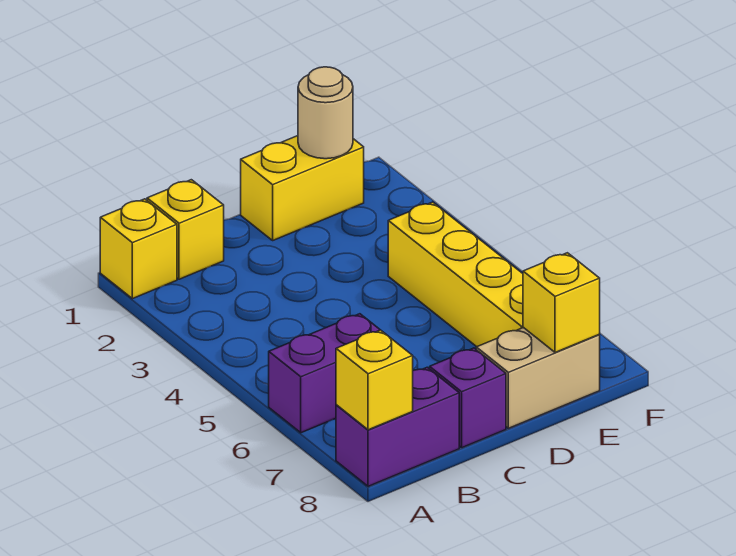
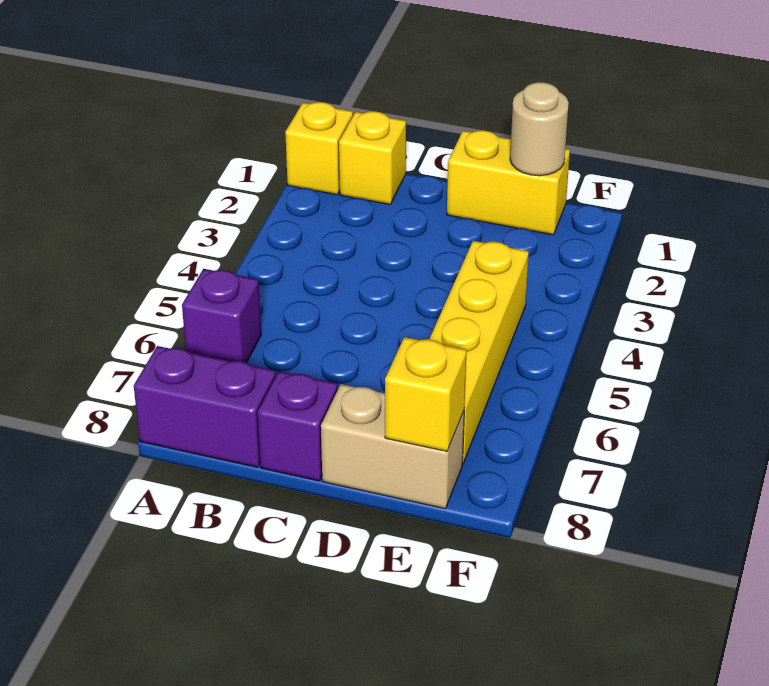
purple brick A6:B6 level 1 -> purple brick A6 level 1
yellow brick A8 level 2 -> none

